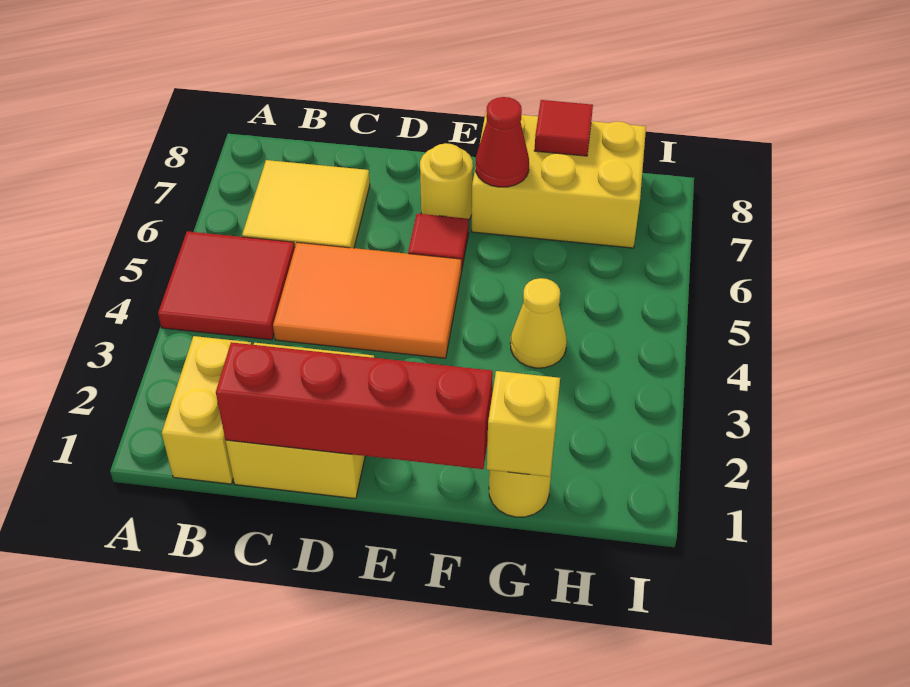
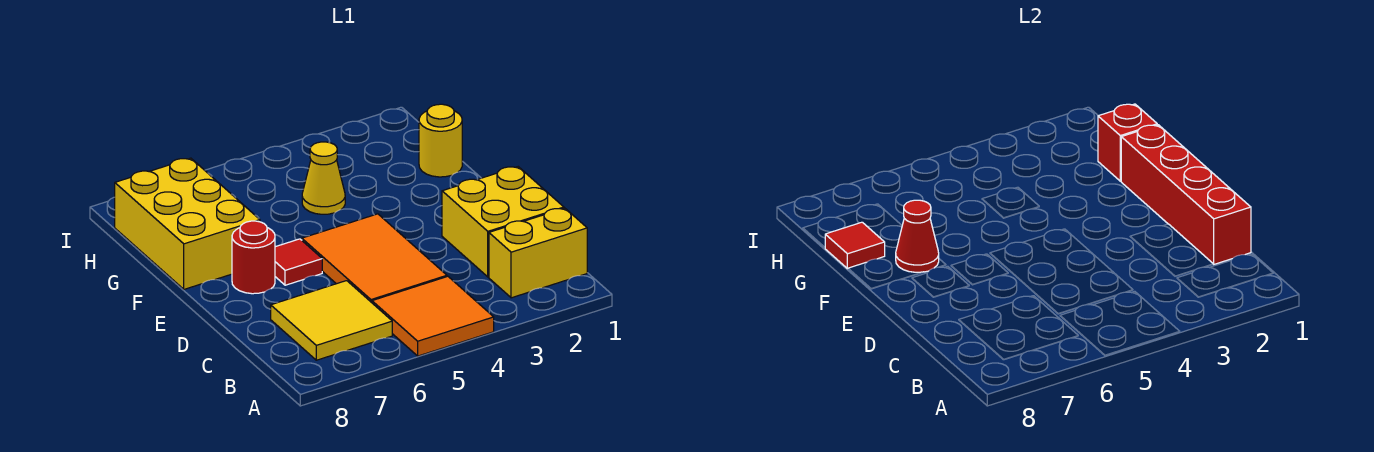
red tile A4:B5 level 1 -> orange tile A4:B5 level 1
yellow round brick E7 level 1 -> red round brick E7 level 1
yellow brick G1 level 2 -> red brick G1 level 2

